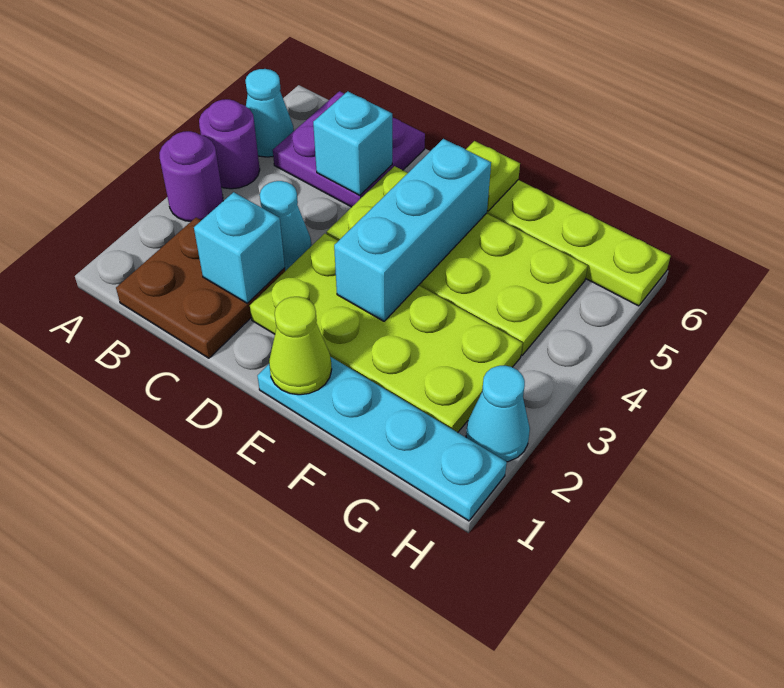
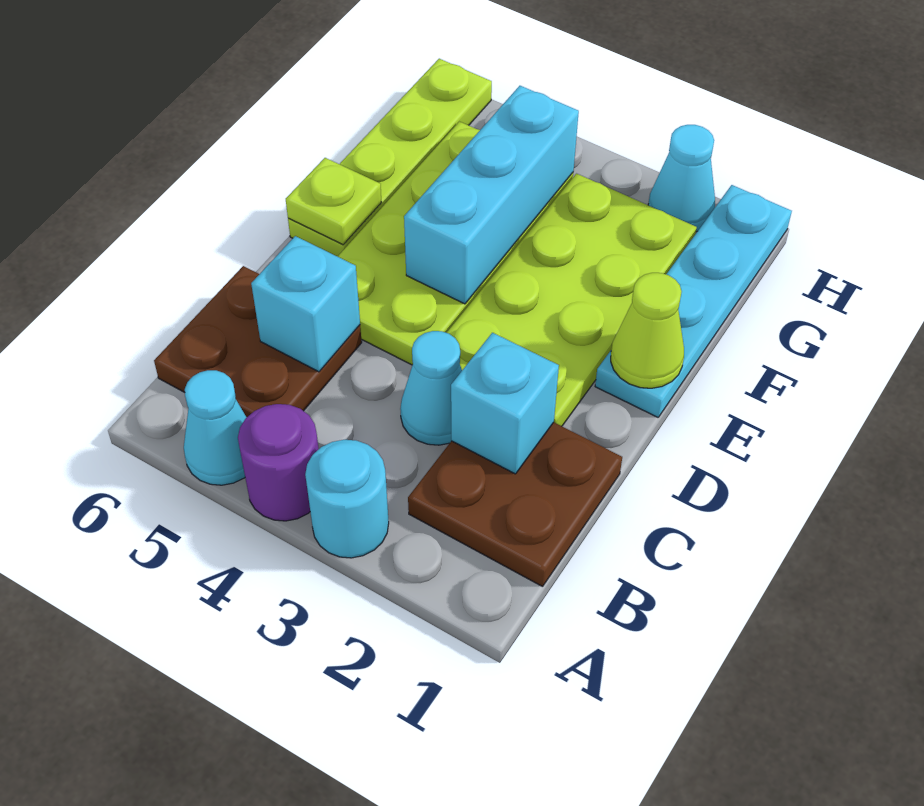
purple round brick A3 level 1 -> cyan round brick A3 level 1
purple plate B5:C6 level 1 -> brown plate B5:C6 level 1
cyan brick E3:E5 level 2 -> cyan brick E4:G4 level 2

